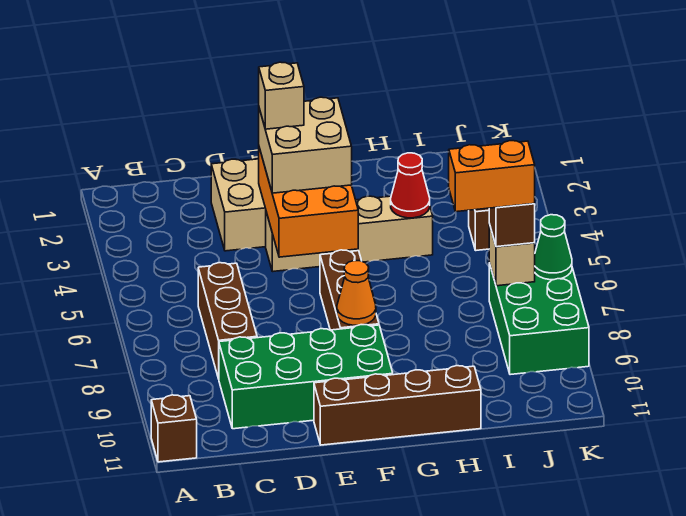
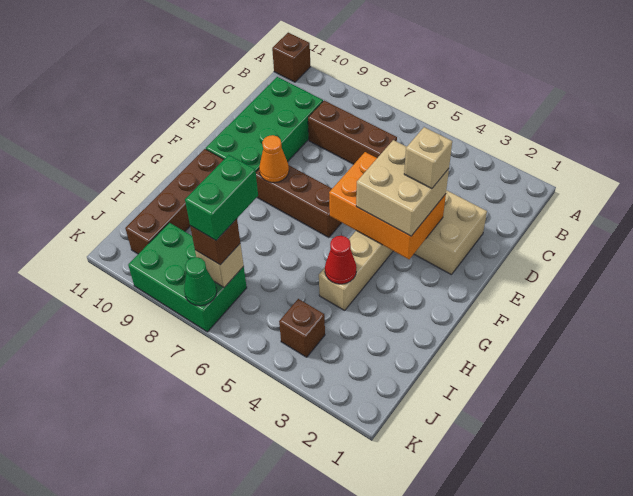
brown brick E11:H11 level 1 -> brown brick G10:J10 level 1
orange brick I7:J7 level 4 -> green brick I7:J7 level 4

